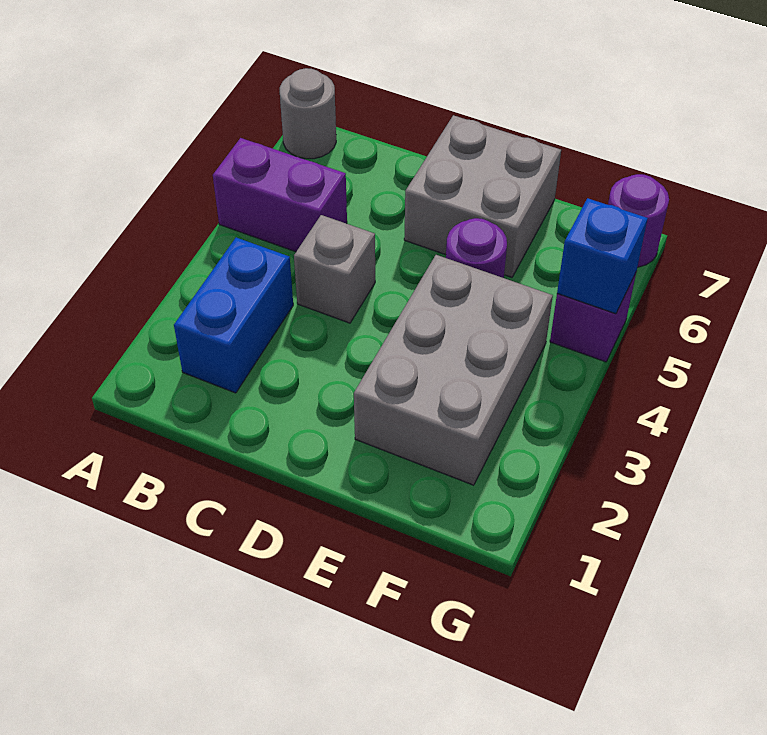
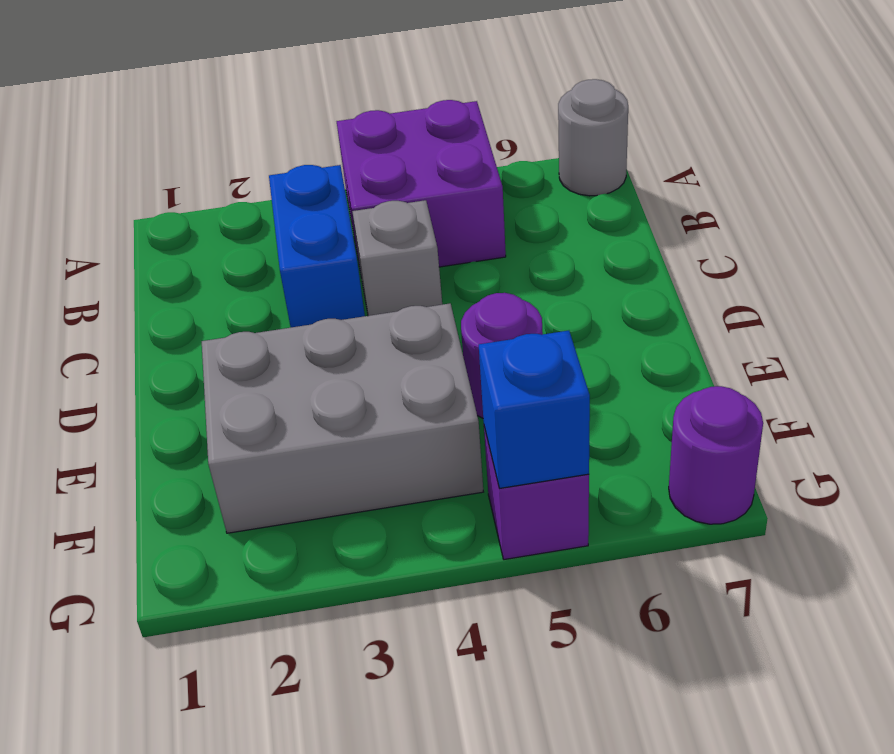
purple brick A5:B5 level 1 -> purple brick A4:B5 level 1
blue brick B2:B3 level 1 -> blue brick B3:C3 level 1
grey brick D6:E7 level 1 -> none

